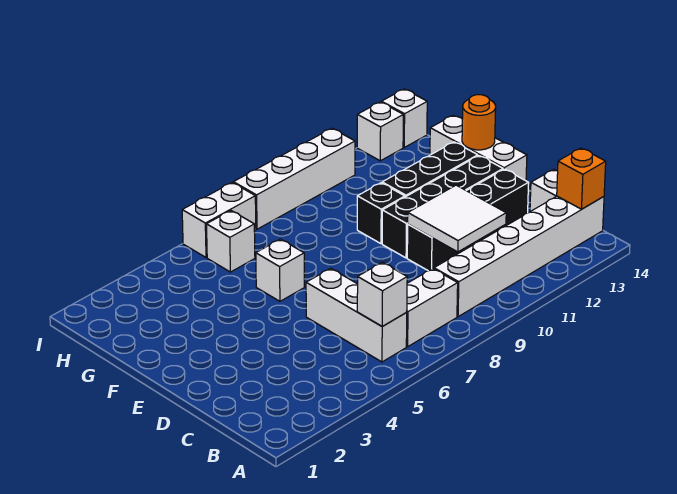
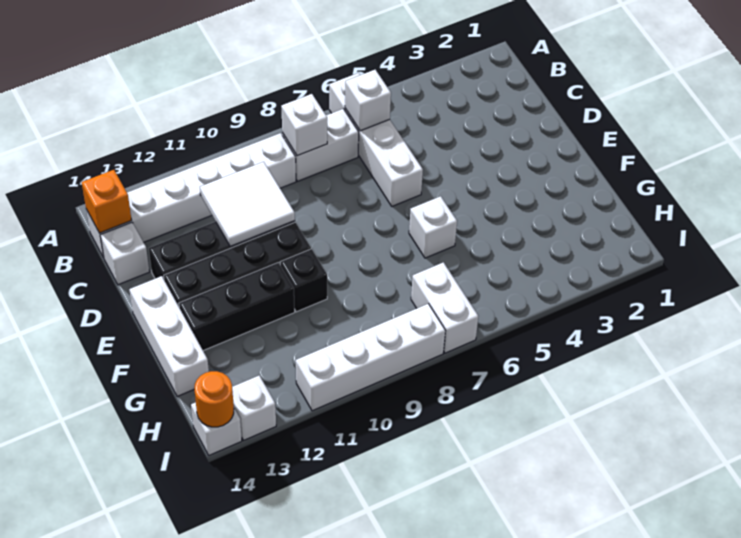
white brick B6:D6 level 1 -> white brick A6:D6 level 1
orange round brick F14 level 2 -> orange round brick I14 level 2
white brick H6 level 1 -> white brick B8 level 2
white brick I6:I7 level 1 -> white brick H7:I7 level 1

